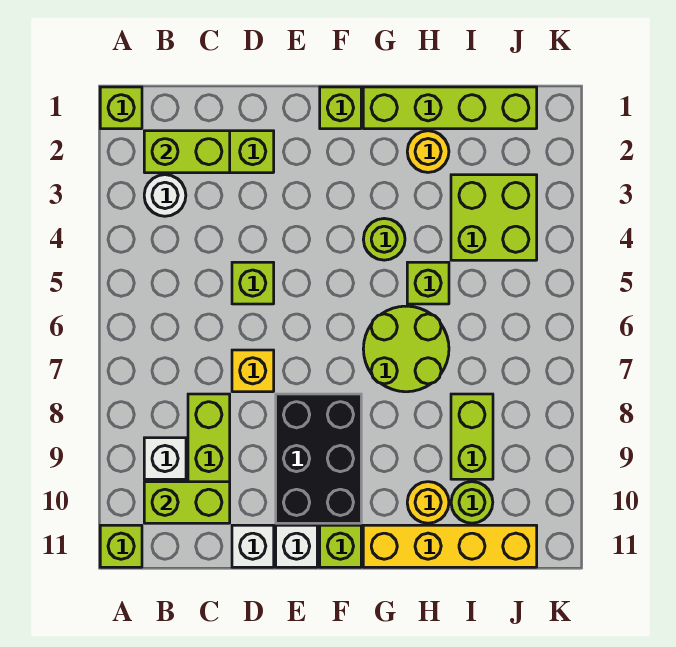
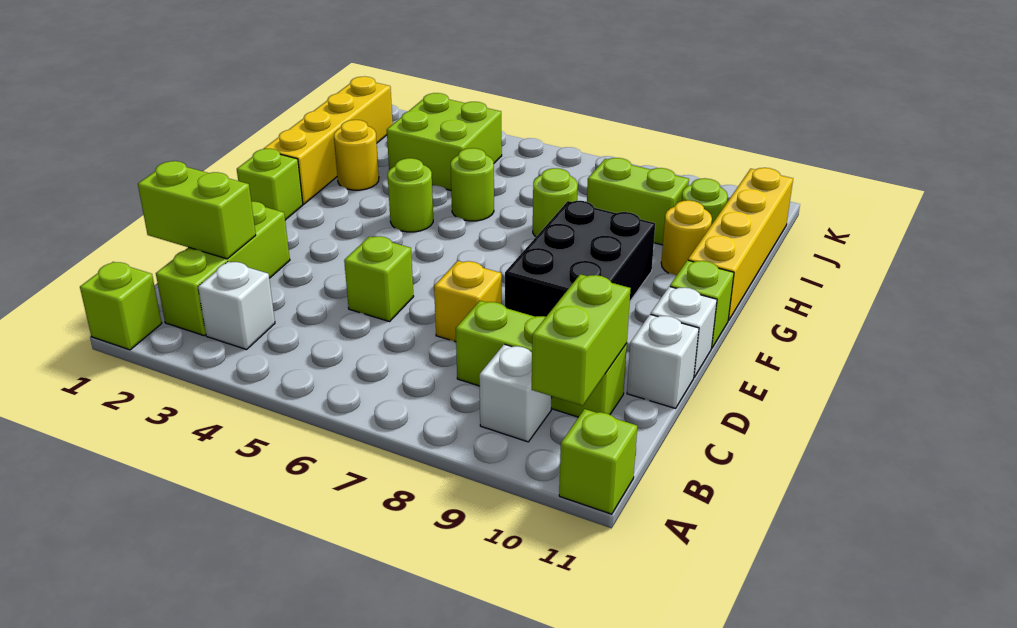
lime brick B2:C2 level 2 -> lime brick C1:C2 level 2
white round brick B3 level 1 -> white brick B3 level 1
black brick E8:F10 level 1 -> black brick E8:G9 level 1
lime brick G1:J1 level 1 -> yellow brick G1:J1 level 1
lime round brick G6:H7 level 1 -> lime round brick H7 level 1
lime brick H5 level 1 -> lime round brick H5 level 1

